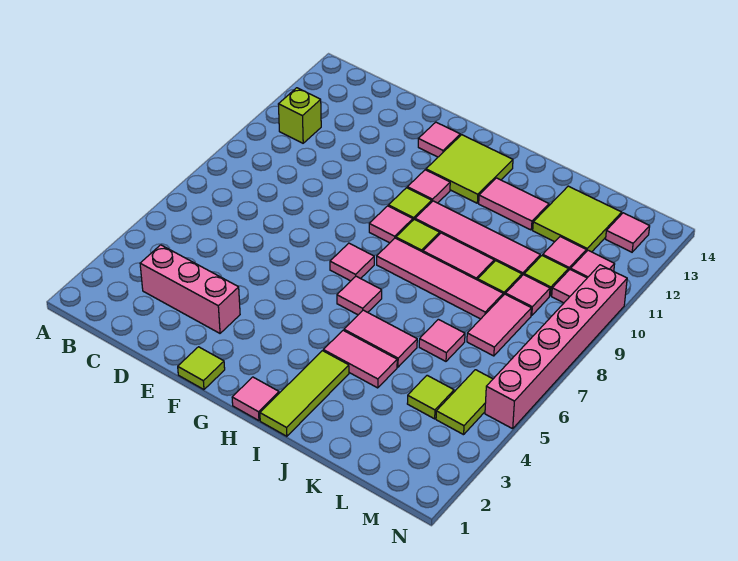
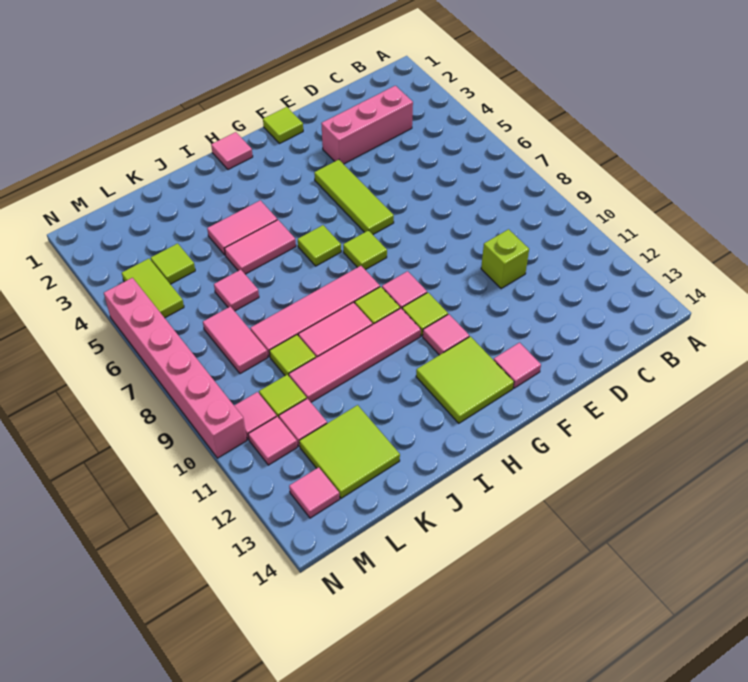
lime brick B11 level 1 -> lime brick D10 level 1
pink tile G7 level 1 -> lime tile G7 level 1
pink tile H6 level 1 -> lime tile H6 level 1
lime tile I1:I3 level 1 -> lime tile F4:F6 level 1
pink tile I12:J12 level 1 -> none
pink tile L9 level 1 -> none

